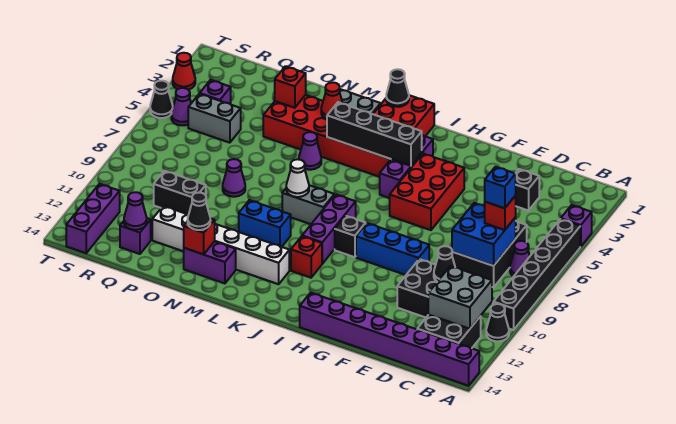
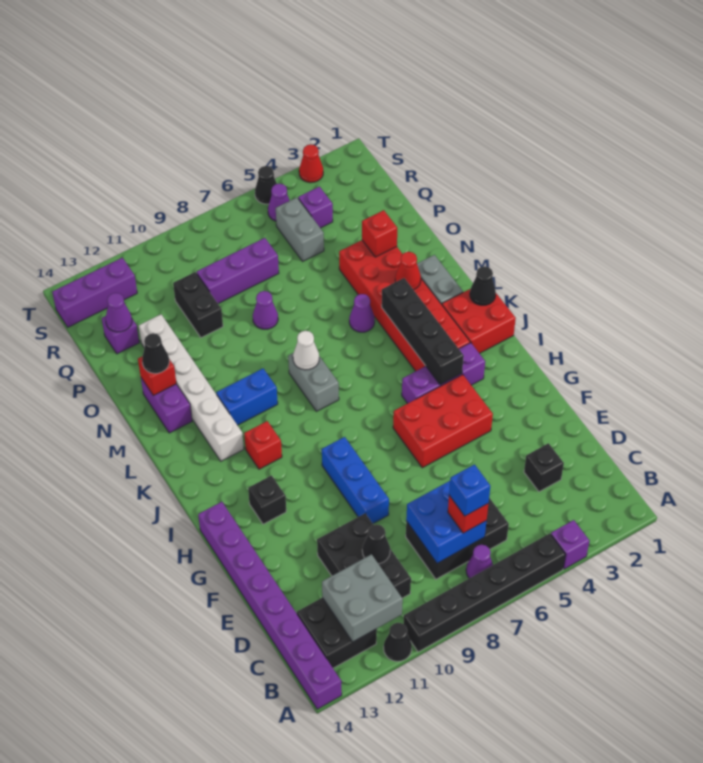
black brick I9 level 1 -> black brick H12 level 1
purple brick J8:J10 level 1 -> purple brick Q7:Q9 level 1
blue brick L10:M10 level 1 -> blue brick L10:L11 level 1

